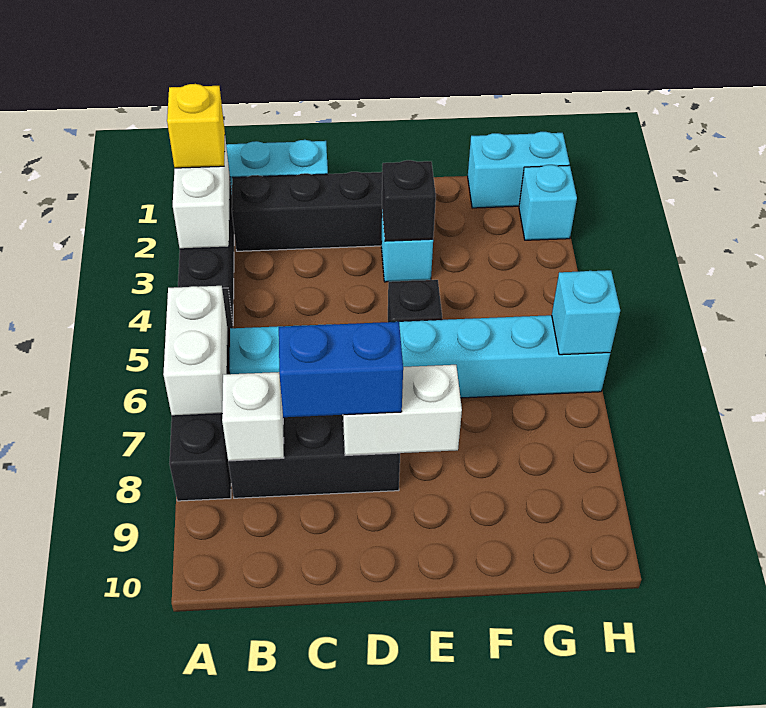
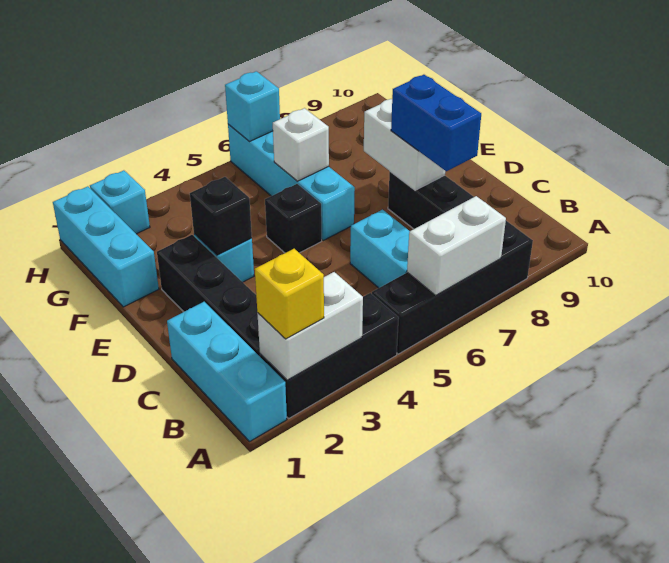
white brick B8 level 2 -> white brick F6 level 2
cyan brick G1:H1 level 1 -> cyan brick F1:H1 level 1

